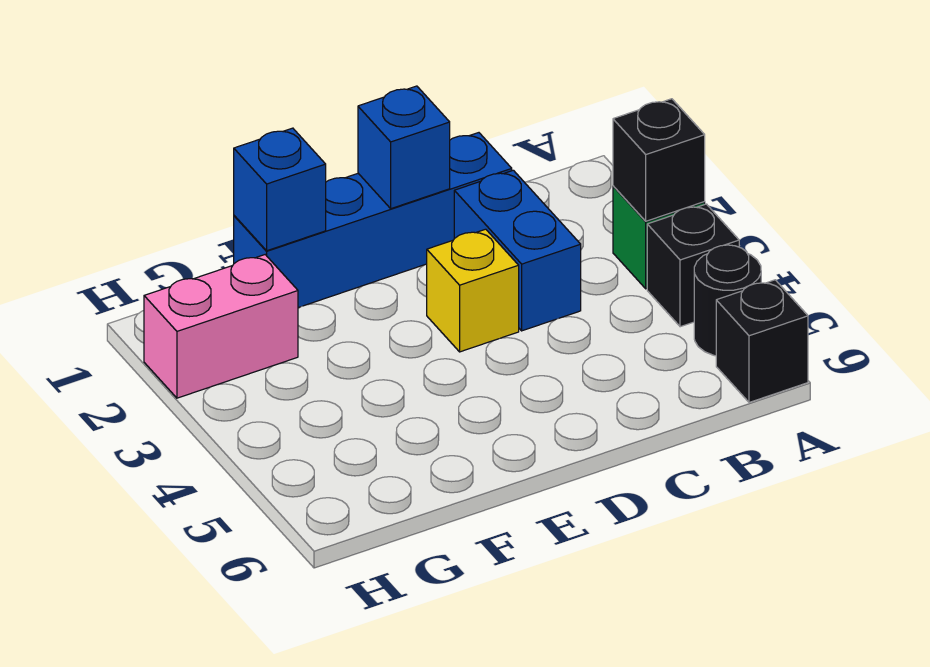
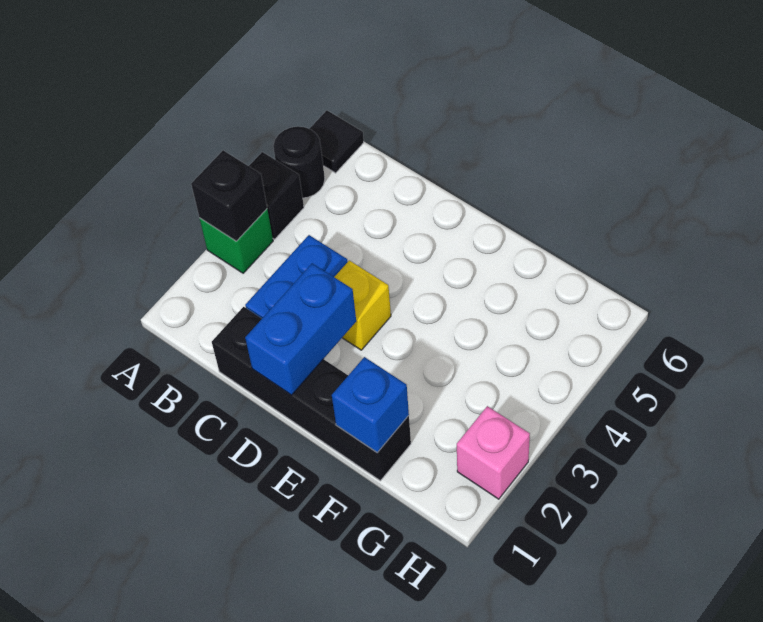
black brick A6 level 1 -> black tile A6 level 1
blue brick C1:F1 level 1 -> black brick C1:F1 level 1
blue brick D1 level 2 -> blue brick D1:D2 level 2
pink brick G2:H2 level 1 -> pink brick H2 level 1

